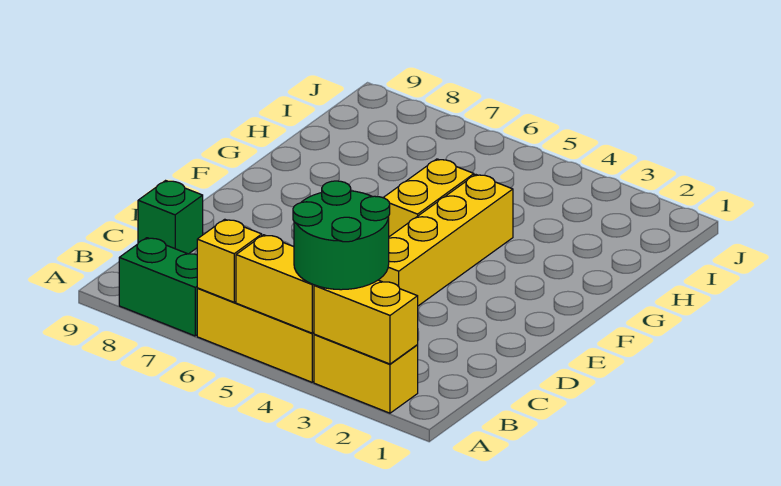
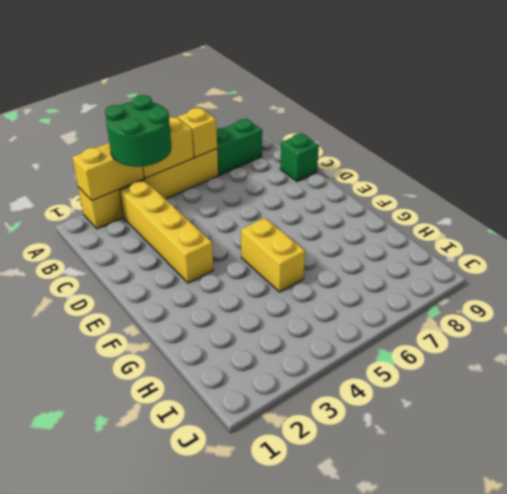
yellow brick D4:G4 level 1 -> yellow brick B3:E3 level 1

